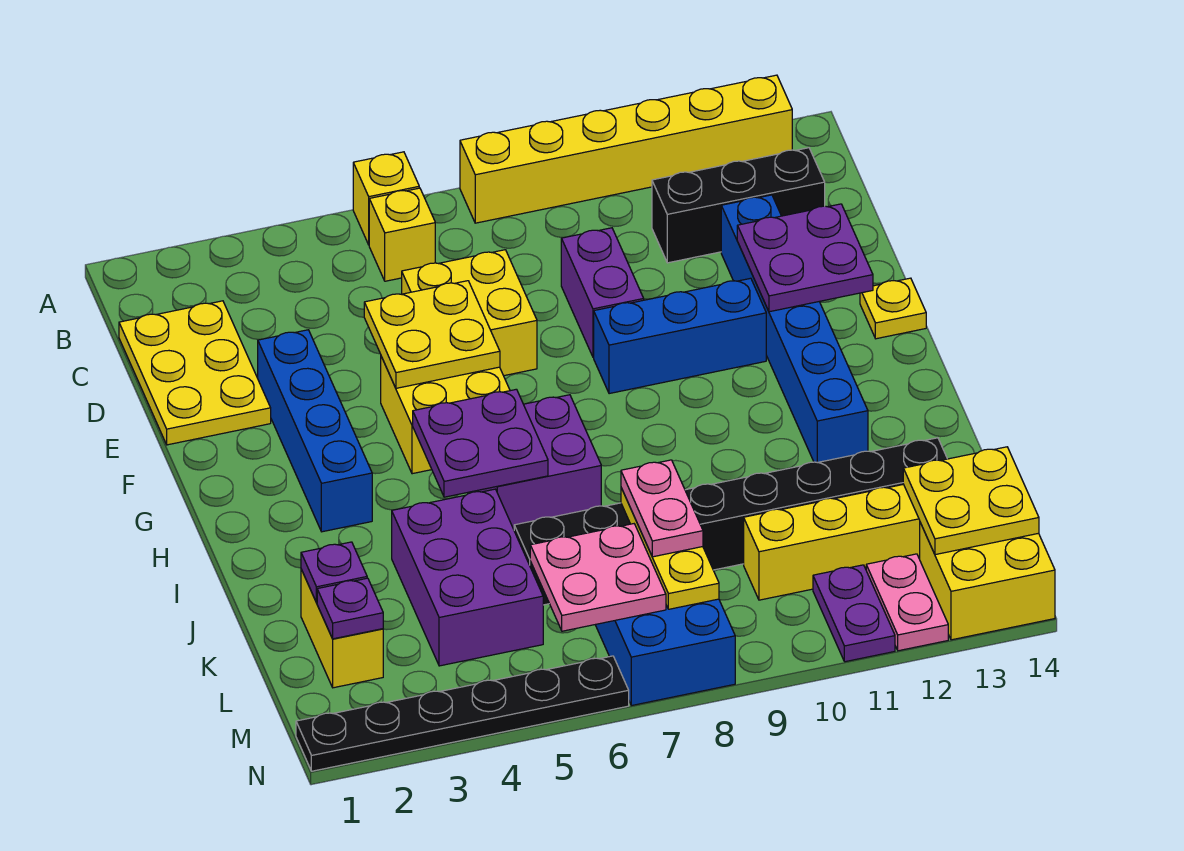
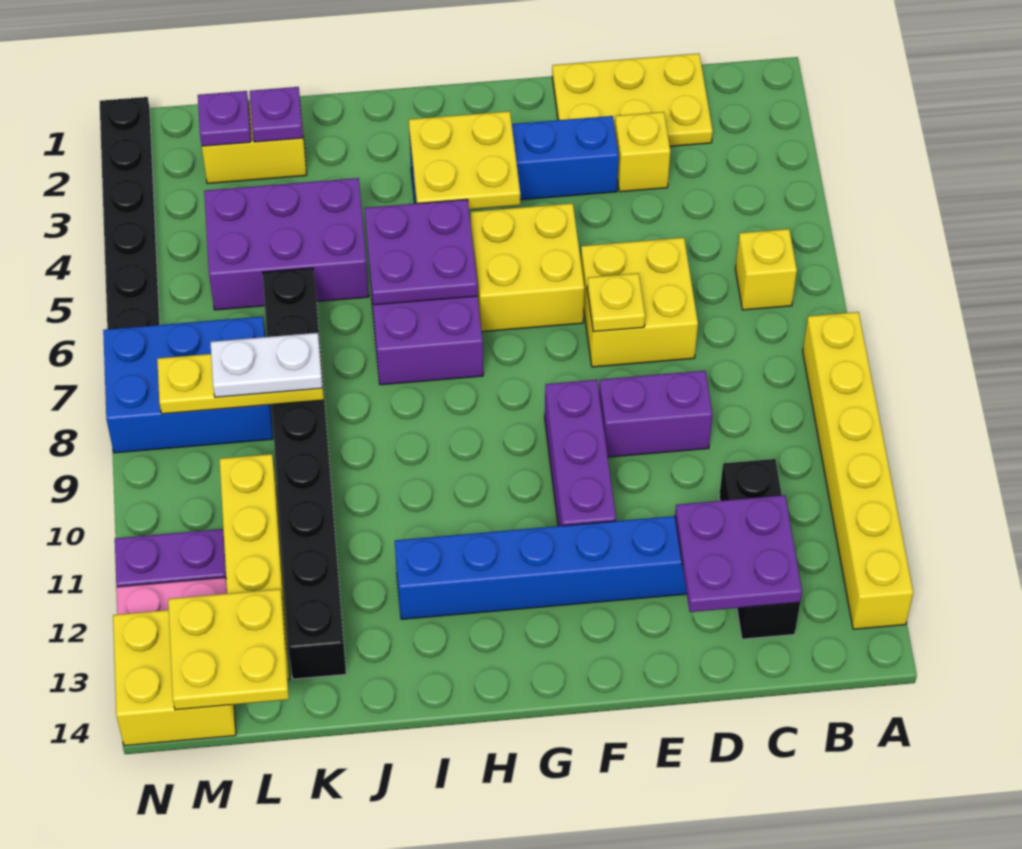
yellow brick A6 level 1 -> yellow brick D3 level 1
yellow plate E5:F6 level 2 -> yellow plate G3:H4 level 2
purple plate E12:F13 level 2 -> purple plate C12:D13 level 2
blue brick F9:F11 level 1 -> purple brick F9:F11 level 1
yellow plate F14 level 1 -> yellow plate E7 level 2
pink plate K8:L8 level 3 -> white plate K8:L8 level 3
pink plate L6:M7 level 2 -> none

